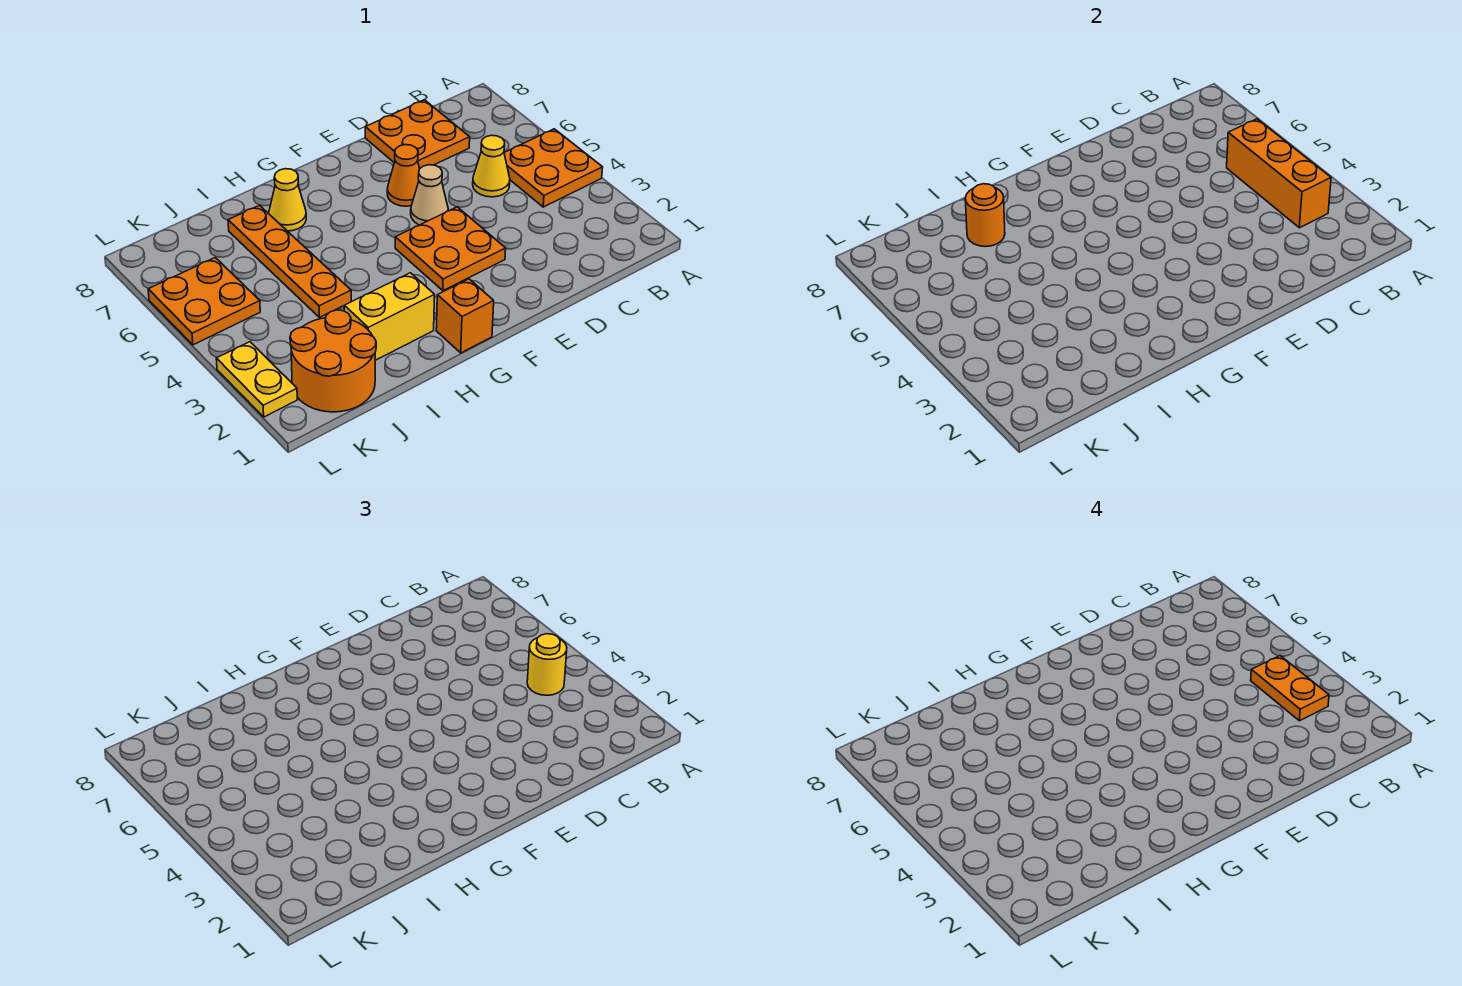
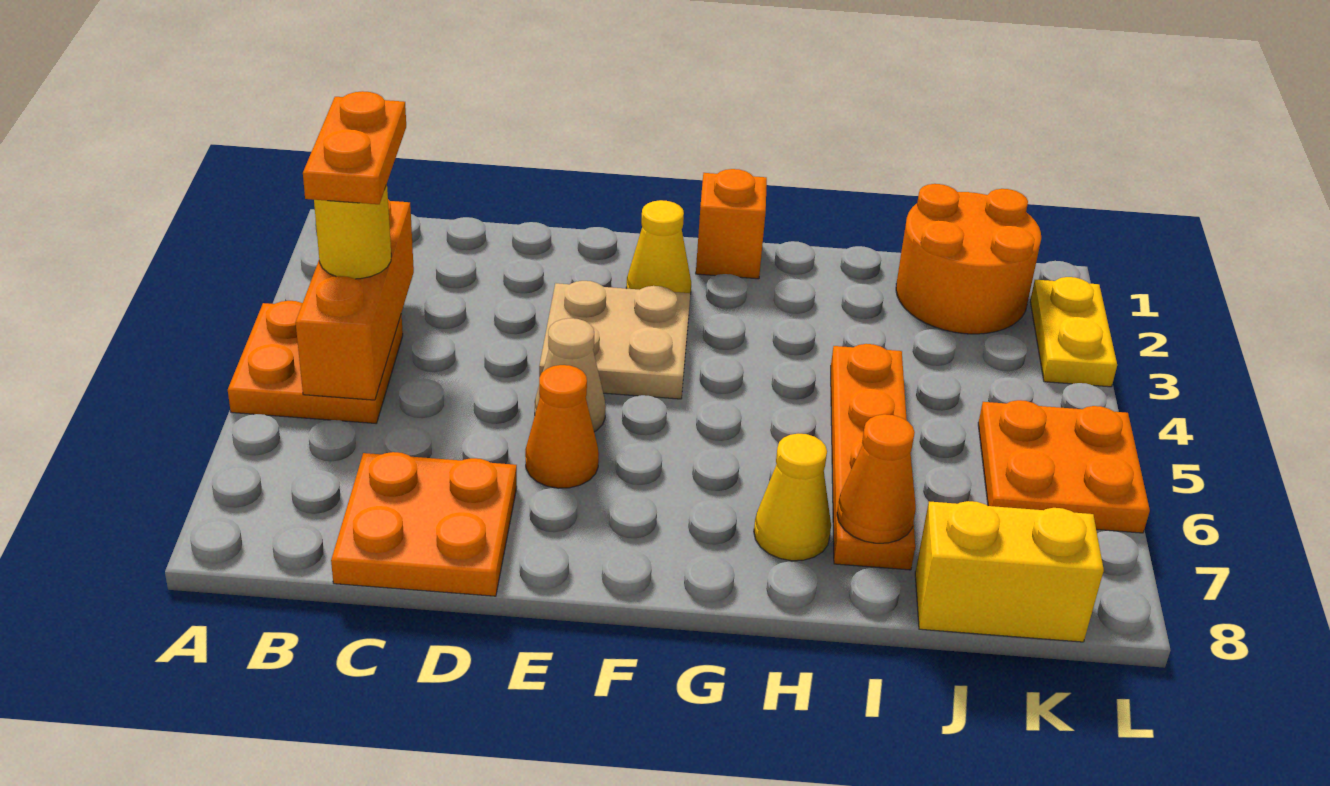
yellow cone C5 level 1 -> yellow cone F2 level 1
orange plate E3:F4 level 1 -> tan plate E3:F4 level 1
yellow brick H2:I2 level 1 -> yellow brick J8:K8 level 1
orange round brick I7 level 2 -> orange cone I7 level 2

